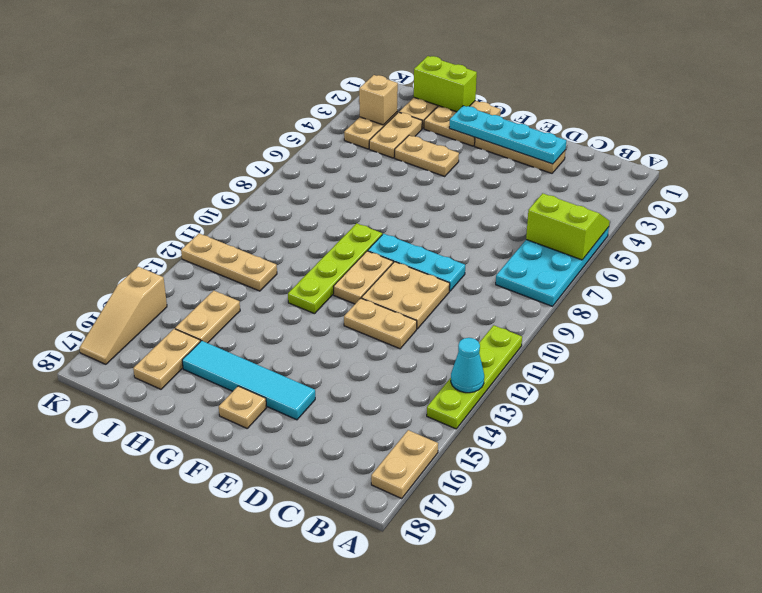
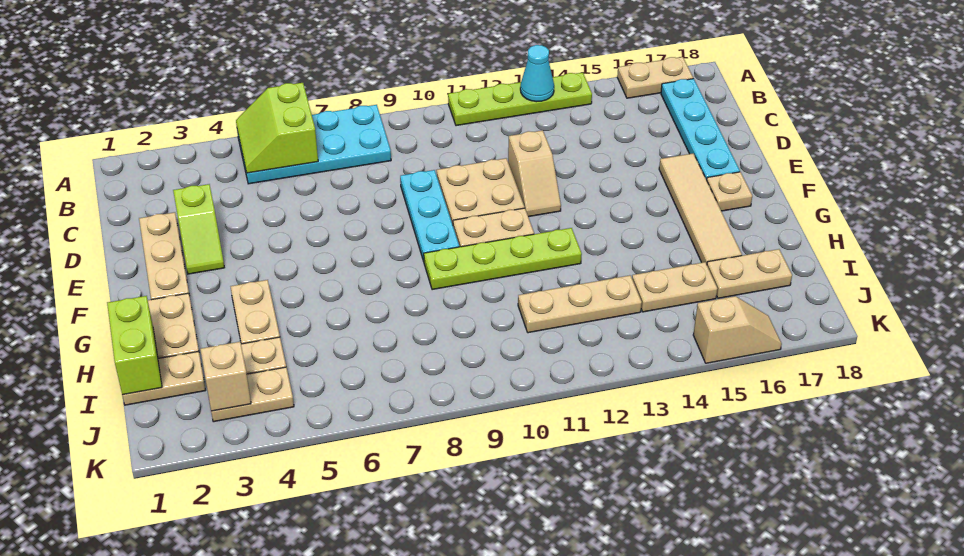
cyan plate D2:G2 level 2 -> cyan plate B17:E17 level 1
none -> lime slope D3:E3 level 1 top D
tan plate D12:E12 level 1 -> tan slope D12:E12 level 1 top D
cyan tile E16:H16 level 1 -> tan tile E16:H16 level 1
tan plate I12:K12 level 1 -> tan plate I11:I13 level 1
tan slope K15:K17 level 1 top 15 -> tan slope K15:K16 level 1 top 15

